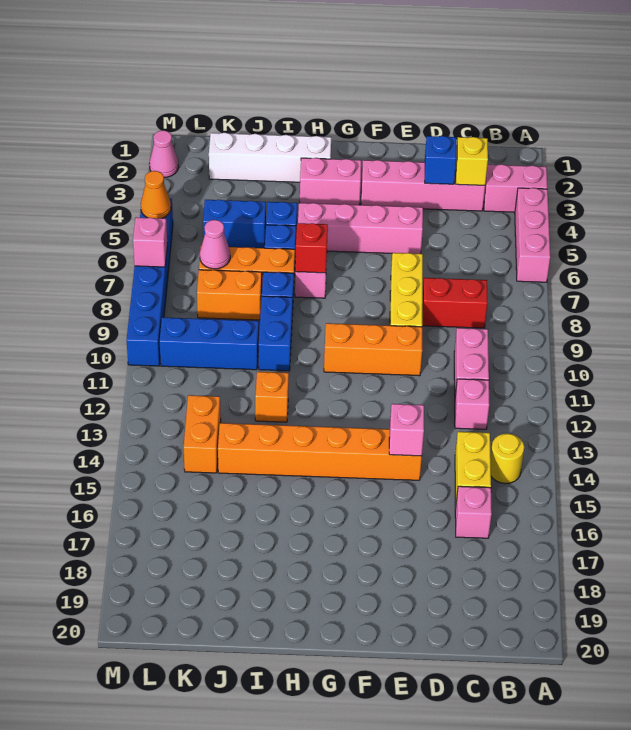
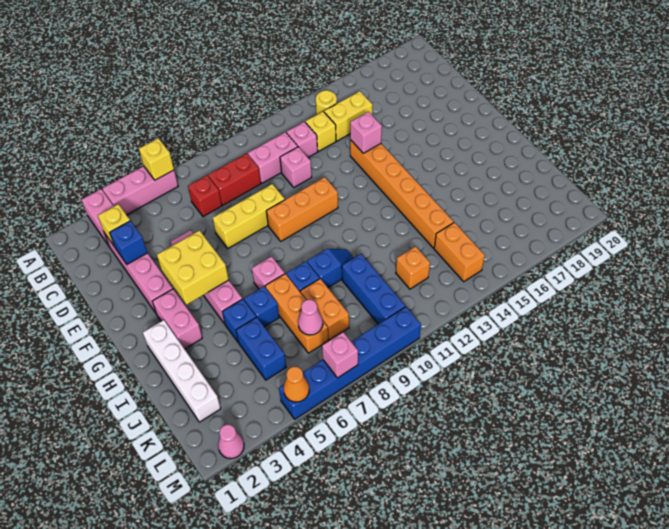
none -> yellow brick A6 level 2
red brick C8:D8 level 1 -> red brick C8:C9 level 1
none -> yellow brick C13 level 1
pink brick C16 level 1 -> pink brick D11 level 1
orange brick E10:G10 level 1 -> orange brick F9:F11 level 1
none -> yellow brick F4:G5 level 2
red brick H7 level 2 -> red brick C7 level 1
blue brick I9:I10 level 1 -> blue slope I9:I10 level 1 top 9
orange brick I12 level 1 -> orange brick K12 level 1
orange brick K13:K14 level 1 -> orange brick K14:L14 level 1

